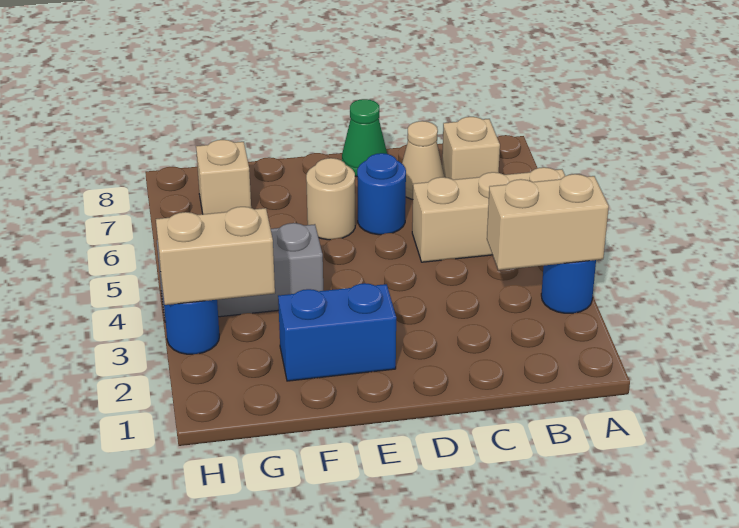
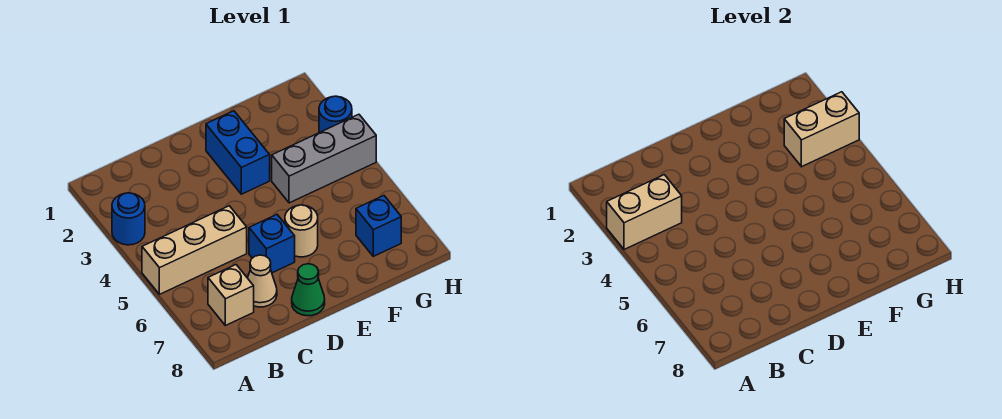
blue round brick D6 level 1 -> blue brick D6 level 1
blue brick E2:F2 level 1 -> blue brick E2:E3 level 1
tan brick G7 level 1 -> blue brick G7 level 1

